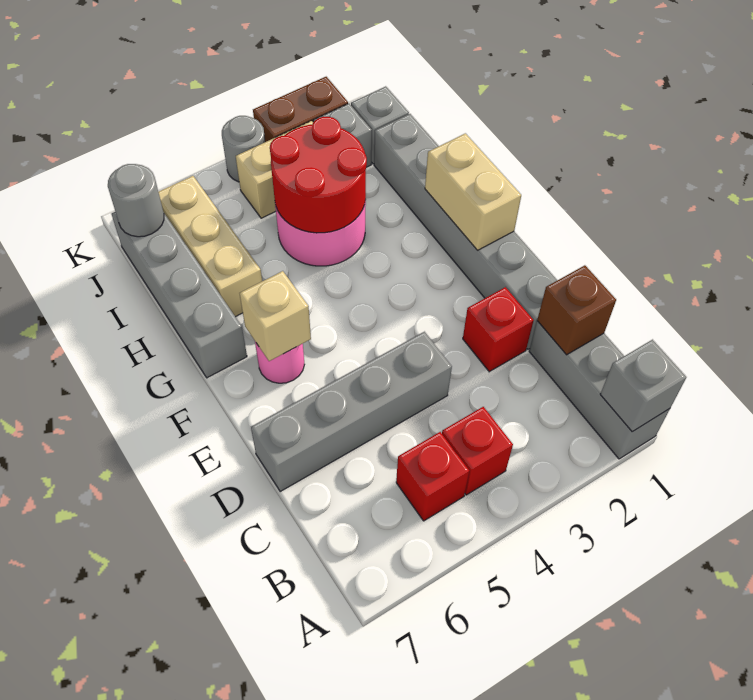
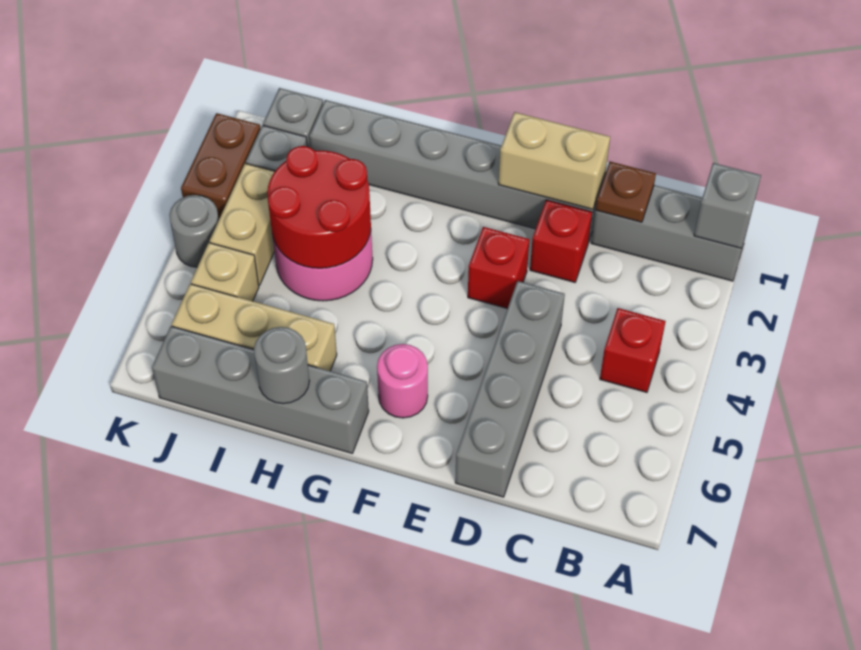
red brick B5 level 1 -> red brick E3 level 1
brown brick C1 level 2 -> brown plate C1 level 2
tan brick F1:G1 level 2 -> tan brick D1:E1 level 2
tan brick F6 level 2 -> tan brick J5 level 1
grey round brick J7 level 2 -> grey round brick H7 level 2

